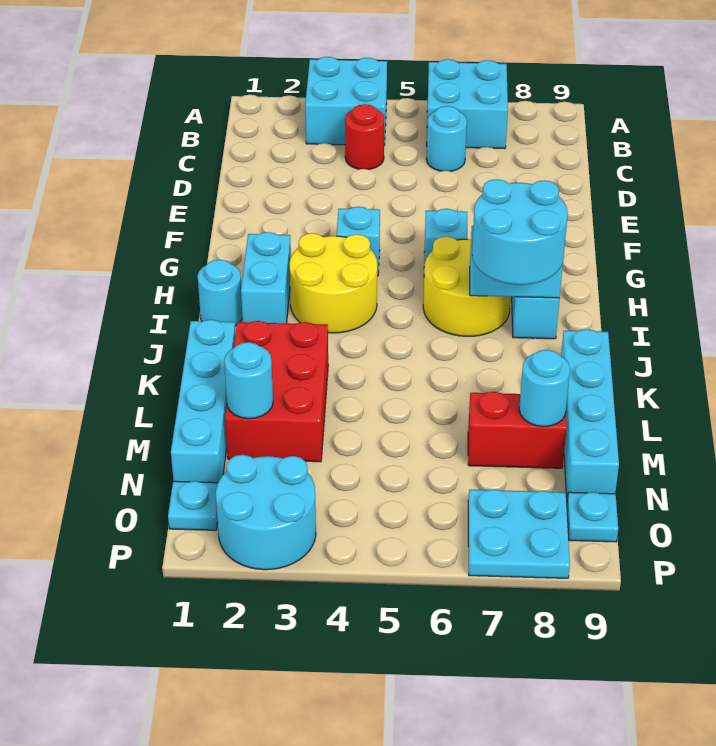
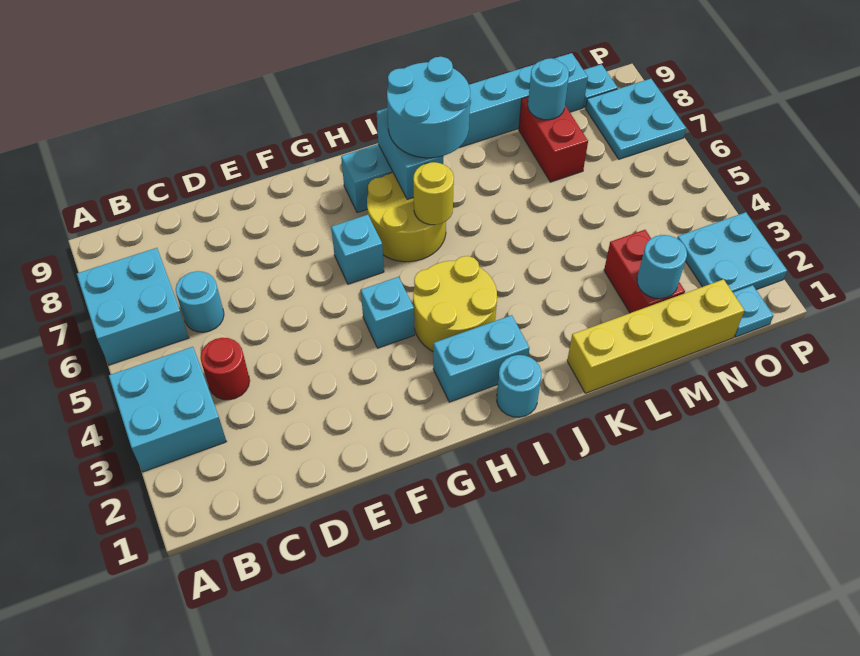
none -> yellow round brick I6 level 2
cyan brick K1:N1 level 1 -> yellow brick K1:N1 level 1
red brick K2:M3 level 1 -> red brick M2:M3 level 1
cyan round brick O2:P3 level 1 -> cyan plate O2:P3 level 1

